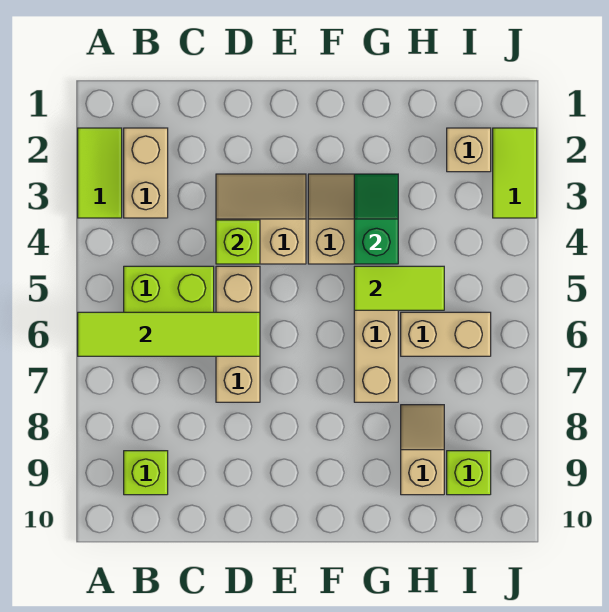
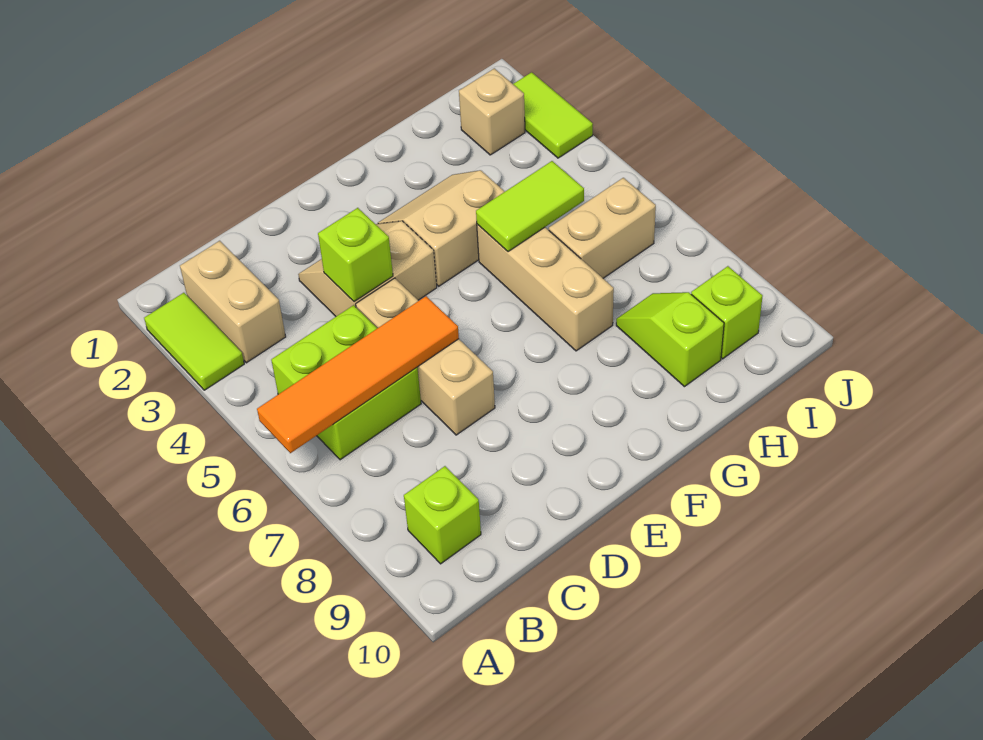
lime tile A6:D6 level 2 -> orange tile A6:D6 level 2
green slope G3:G4 level 2 top 4 -> none
tan slope H8:H9 level 1 top 9 -> lime slope H8:H9 level 1 top 9

